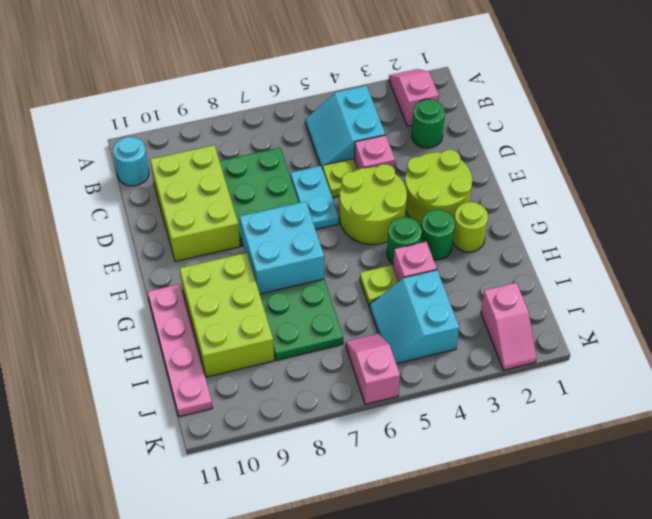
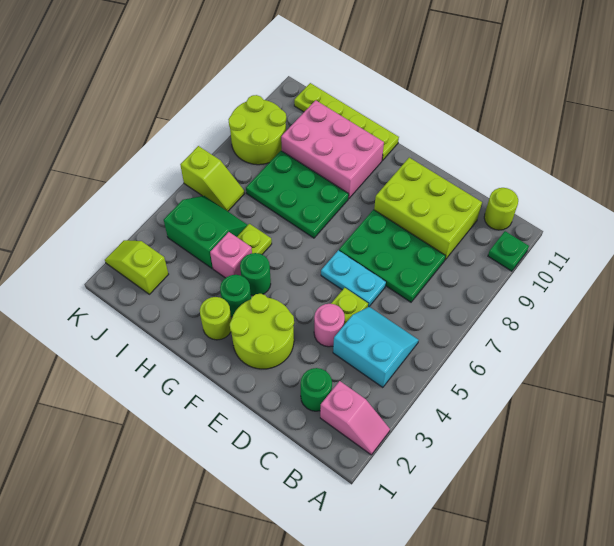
none -> green plate A10 level 1
cyan round brick B11 level 1 -> lime round brick B11 level 1
pink brick D4 level 1 -> pink round brick D4 level 1
lime round brick E4:F5 level 1 -> lime round brick J8:K9 level 1
cyan brick F7:G8 level 2 -> none
lime brick G9:I10 level 1 -> pink brick G9:I10 level 1
pink plate G11:J11 level 1 -> lime plate G11:J11 level 1
cyan slope I4:J5 level 1 top 4 -> green slope I4:J5 level 1 top 4
pink slope J2:K2 level 1 top J -> lime slope J2:K2 level 1 top J
pink slope J6:K6 level 1 top K -> lime slope J6:K6 level 1 top K

